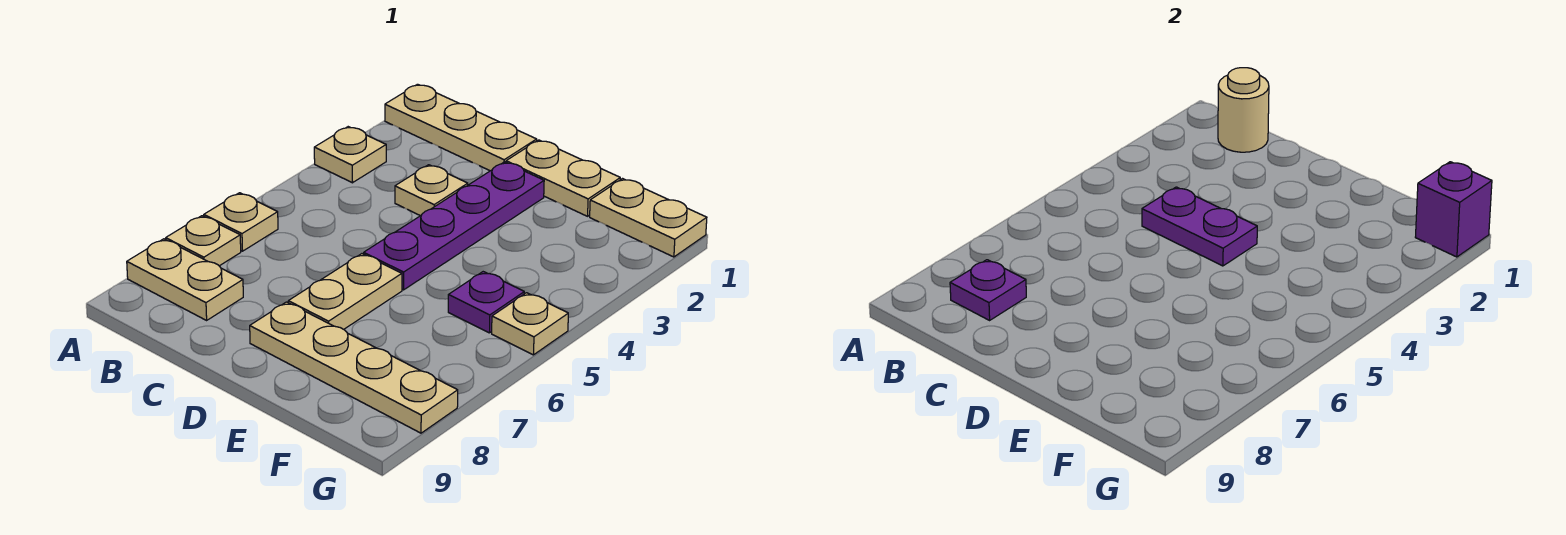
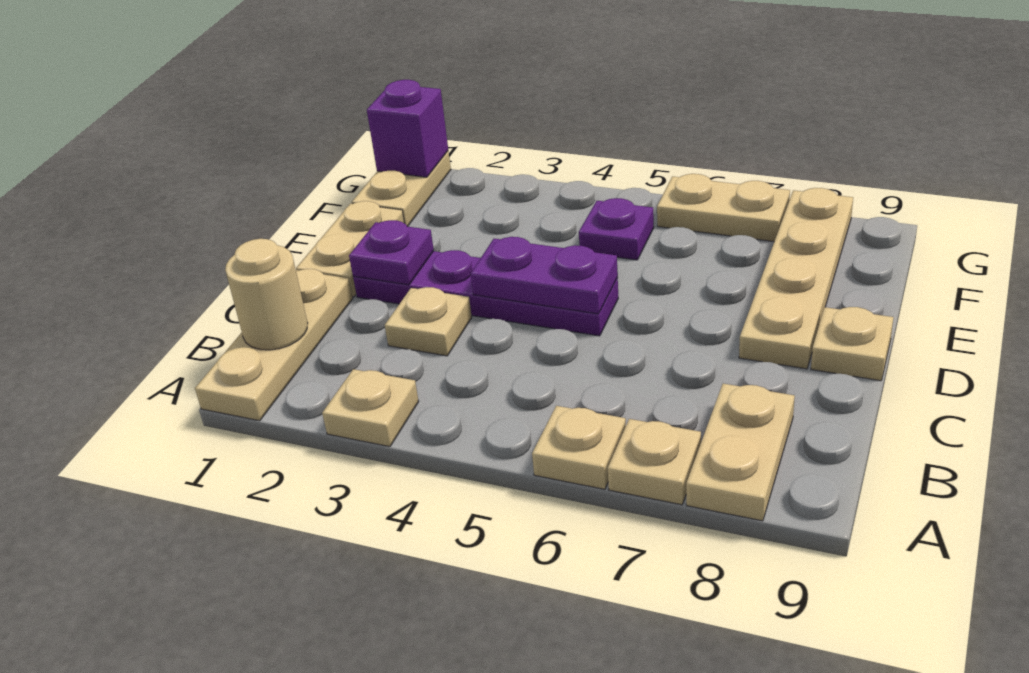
purple plate B8 level 2 -> purple plate D2 level 2
purple plate C4:D4 level 2 -> purple plate D4:D5 level 2
tan plate D6:D7 level 1 -> tan plate G6:G7 level 1
tan plate G5 level 1 -> tan plate D9 level 1

